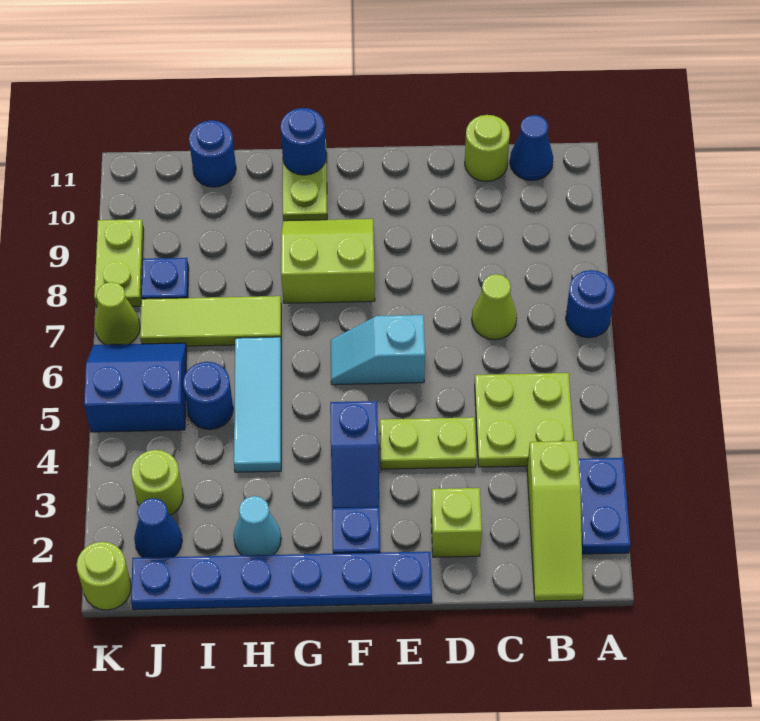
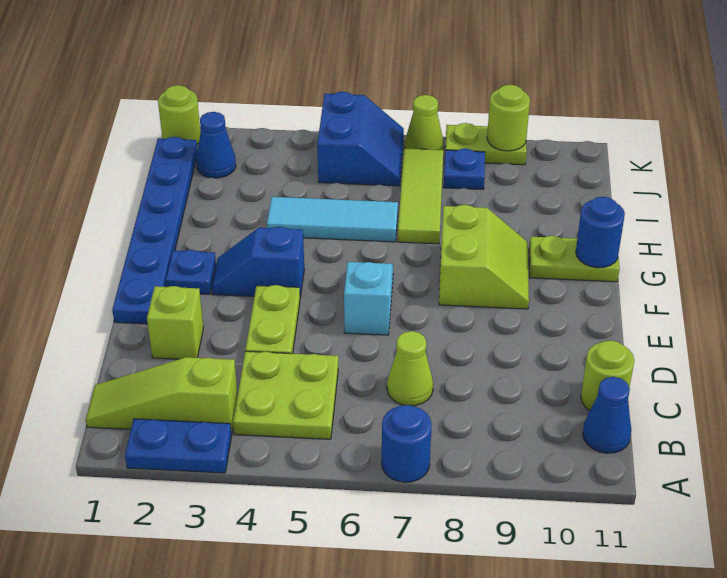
cyan cone H2 level 1 -> none
blue round brick I5 level 1 -> none
blue round brick I11 level 1 -> none
lime round brick J3 level 1 -> lime round brick K9 level 2

